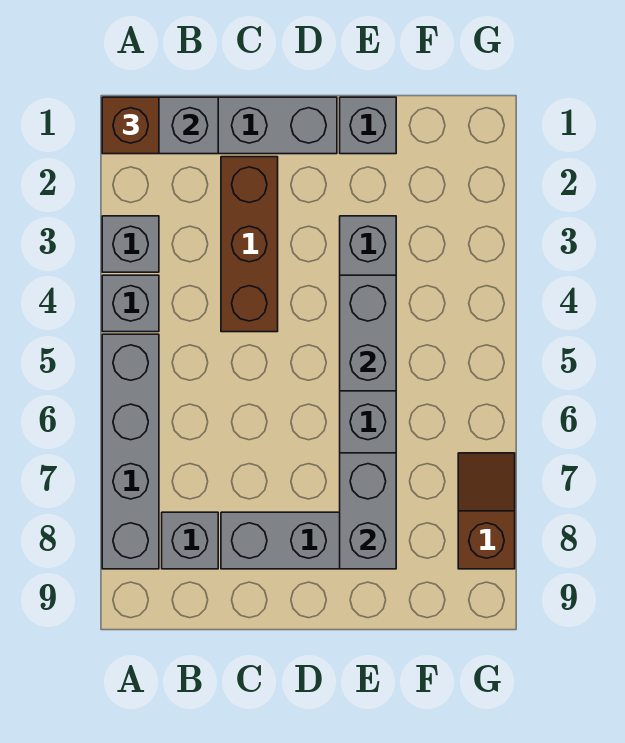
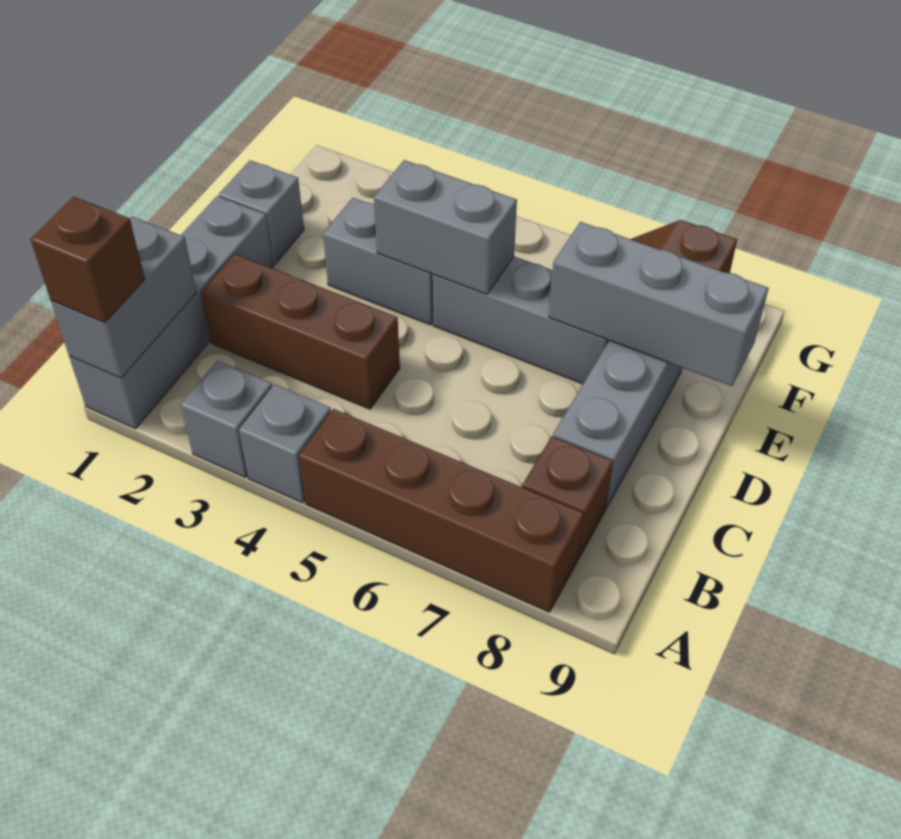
grey brick A5:A8 level 1 -> brown brick A5:A8 level 1
grey brick B8 level 1 -> brown brick B8 level 1
grey brick E7:E8 level 2 -> grey brick E7:E9 level 2

